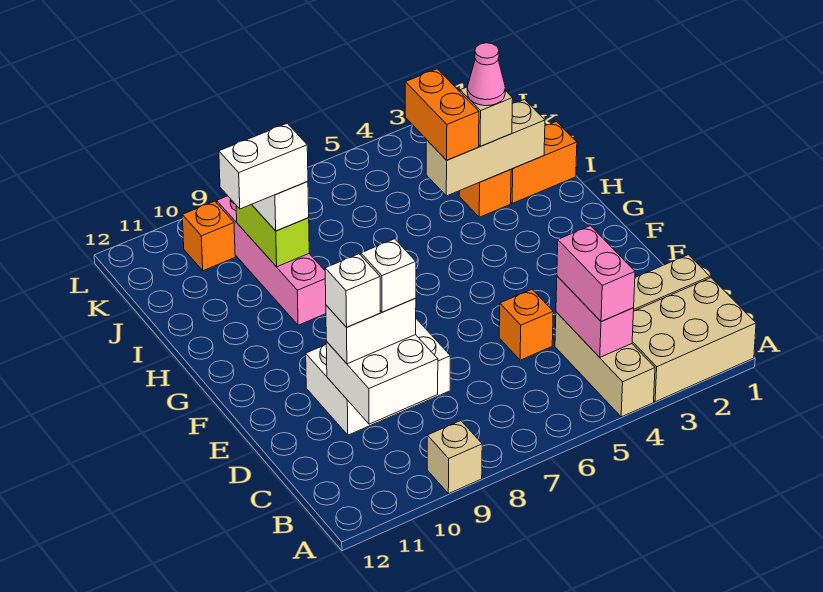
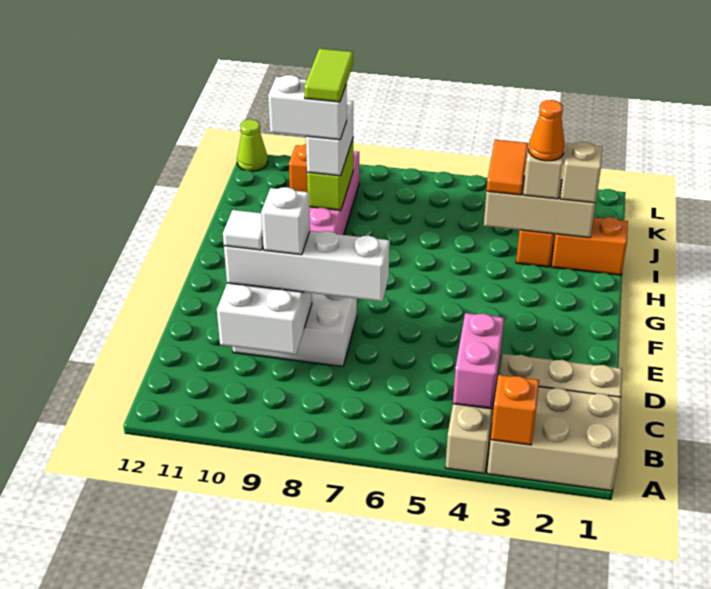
tan brick A9 level 1 -> tan brick I2 level 3
pink brick B4:C4 level 3 -> none
orange brick D5 level 1 -> orange brick A3 level 2
white brick D9:D10 level 3 -> white brick D7:D10 level 3
white brick D10 level 4 -> white tile D10 level 4
pink cone I3 level 4 -> orange cone I3 level 4
orange brick I4:J4 level 3 -> orange tile I4:J4 level 3
none -> lime tile I9:J9 level 5
none -> lime cone L12 level 1

